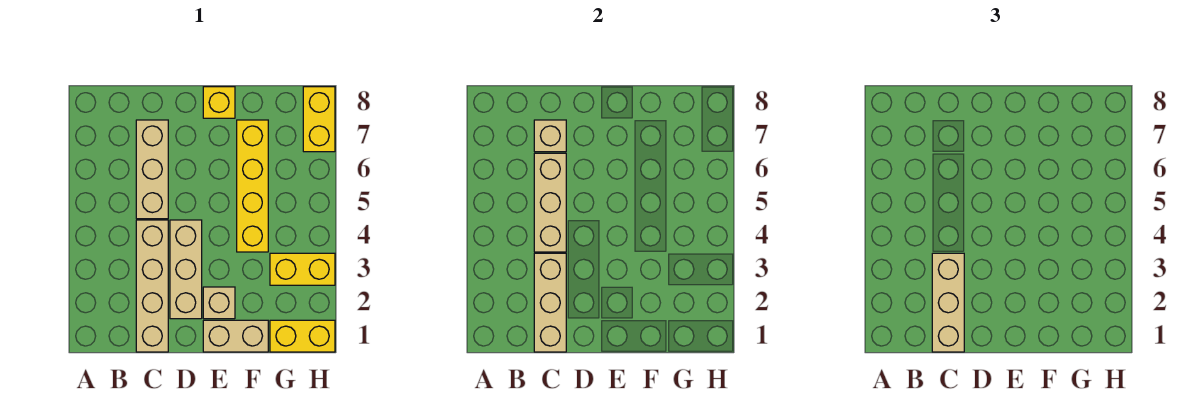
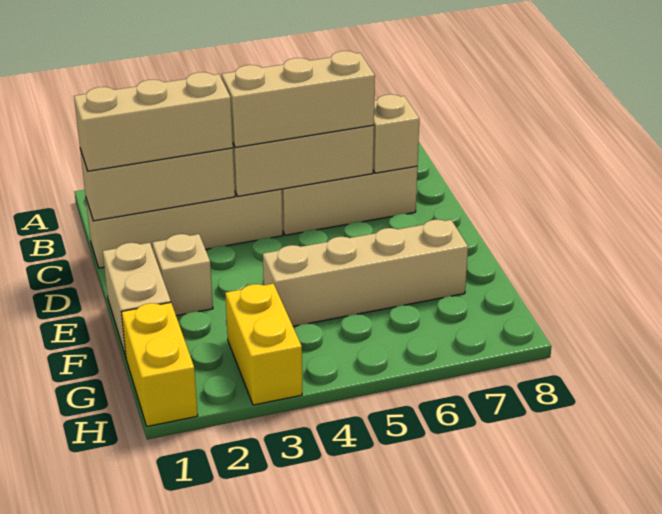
tan brick D2:D4 level 1 -> tan brick C4:C6 level 3
yellow brick E8 level 1 -> none
yellow brick F4:F7 level 1 -> tan brick F4:F7 level 1
yellow brick H7:H8 level 1 -> none

